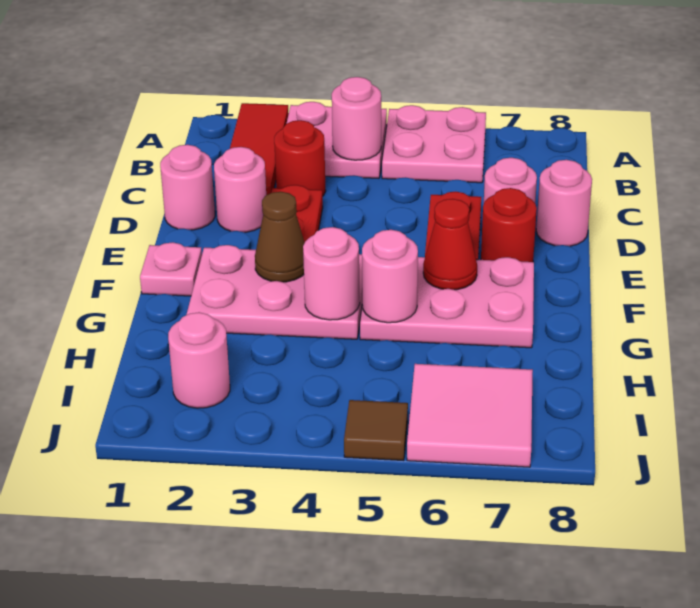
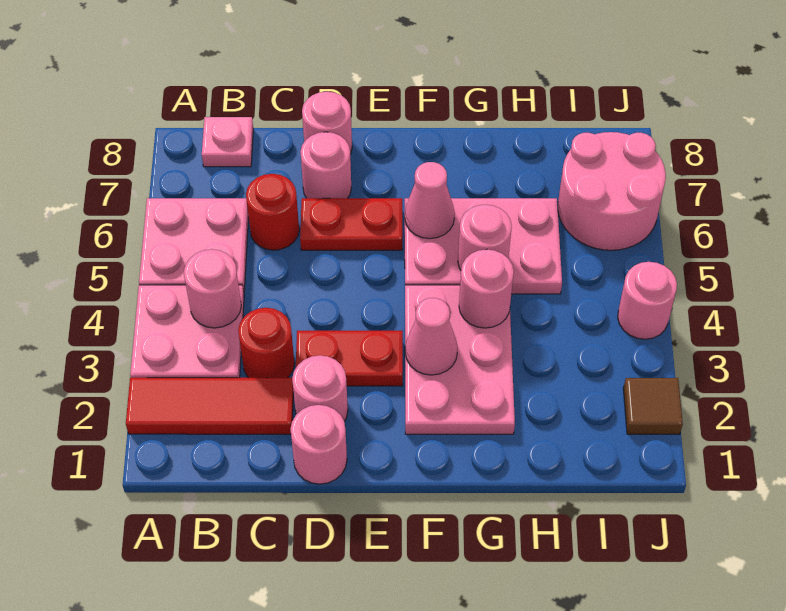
red round brick E7 level 1 -> red round brick C6 level 1
pink plate F1 level 1 -> pink plate B8 level 1
brown cone F3 level 2 -> pink cone F3 level 2
pink plate F5:G7 level 1 -> pink plate F5:H6 level 1
red cone F6 level 2 -> pink cone F6 level 2
pink round brick I2 level 1 -> pink round brick J4 level 1
pink tile I6:J7 level 1 -> pink round brick I6:J7 level 1
brown tile J5 level 1 -> brown tile J2 level 1

